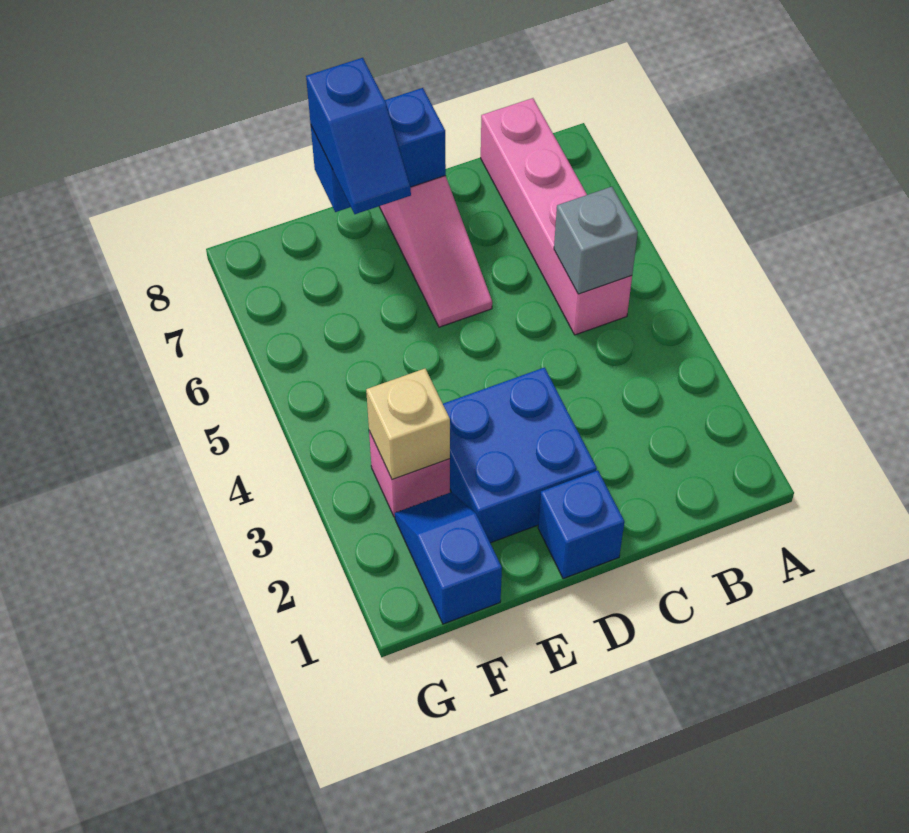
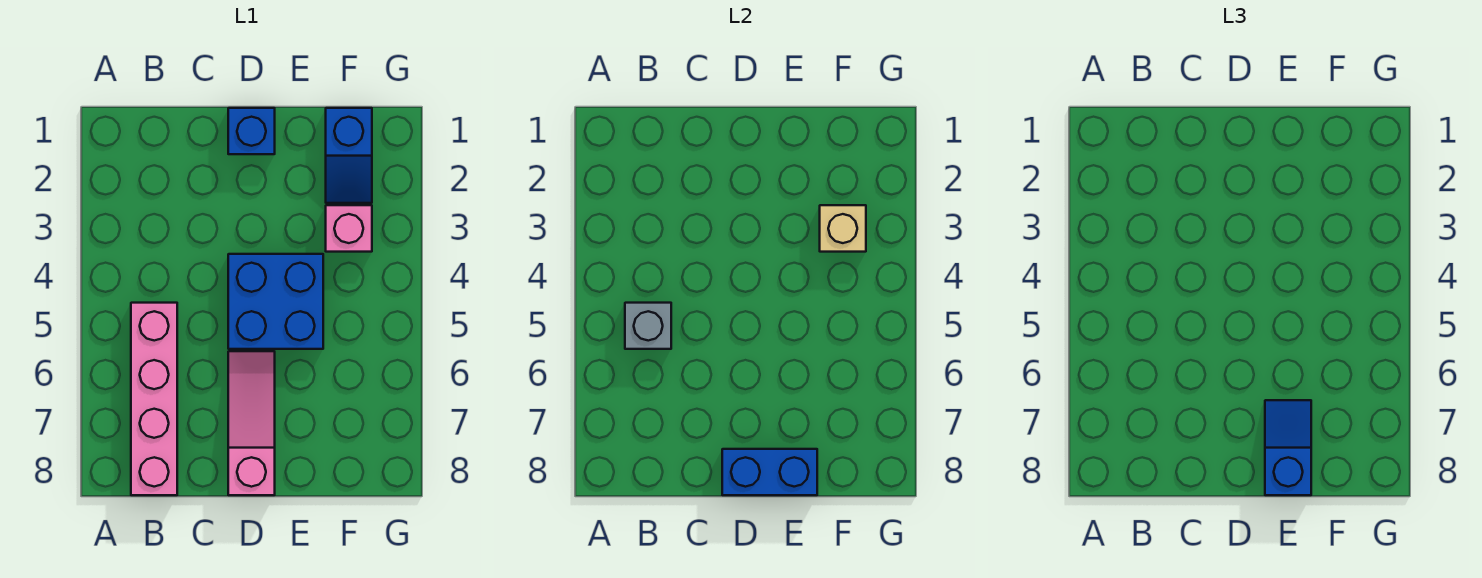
blue brick D2:E3 level 1 -> blue brick D4:E5 level 1

